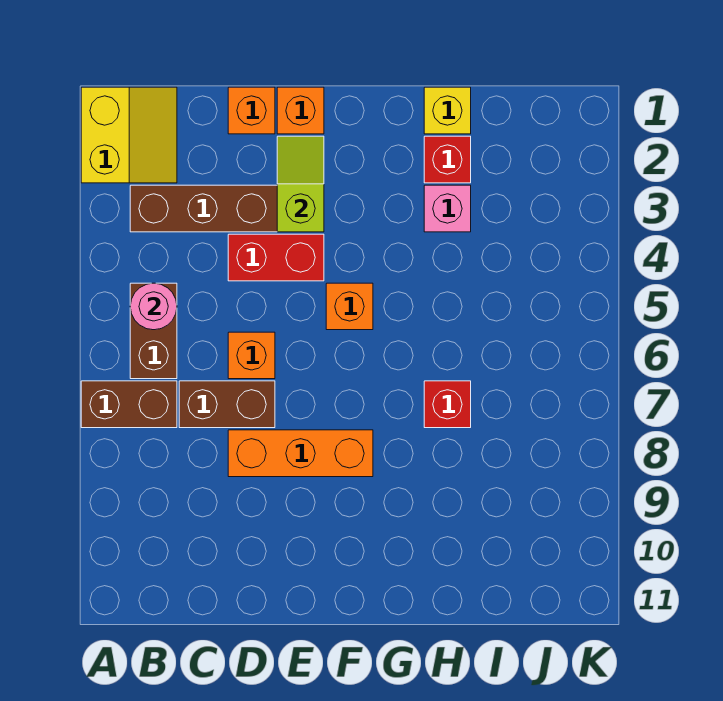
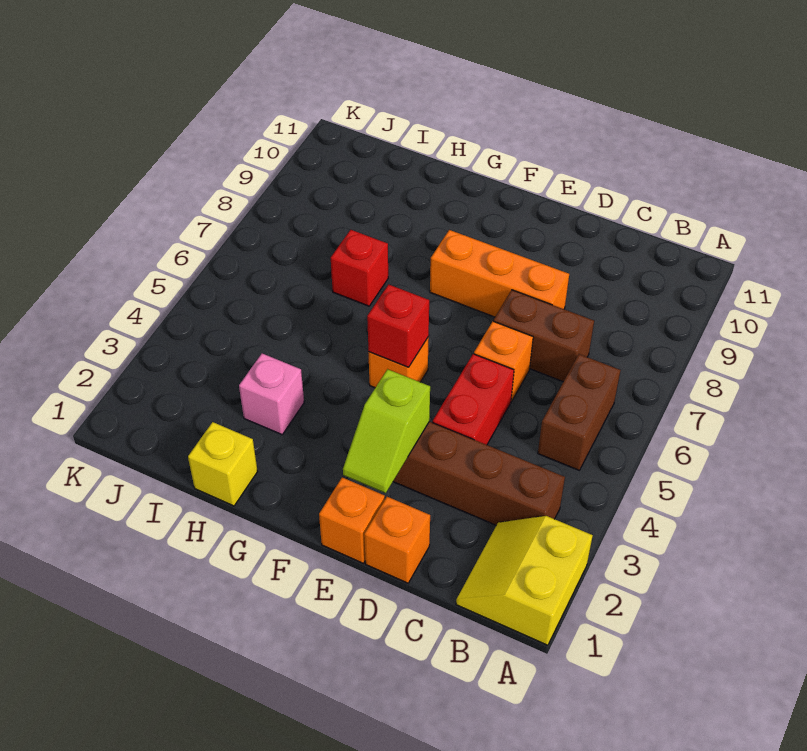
brown brick A7:B7 level 1 -> none
pink round brick B5 level 2 -> none
red brick D4:E4 level 1 -> red brick D4:D5 level 1
red brick H2 level 1 -> red brick F5 level 2

